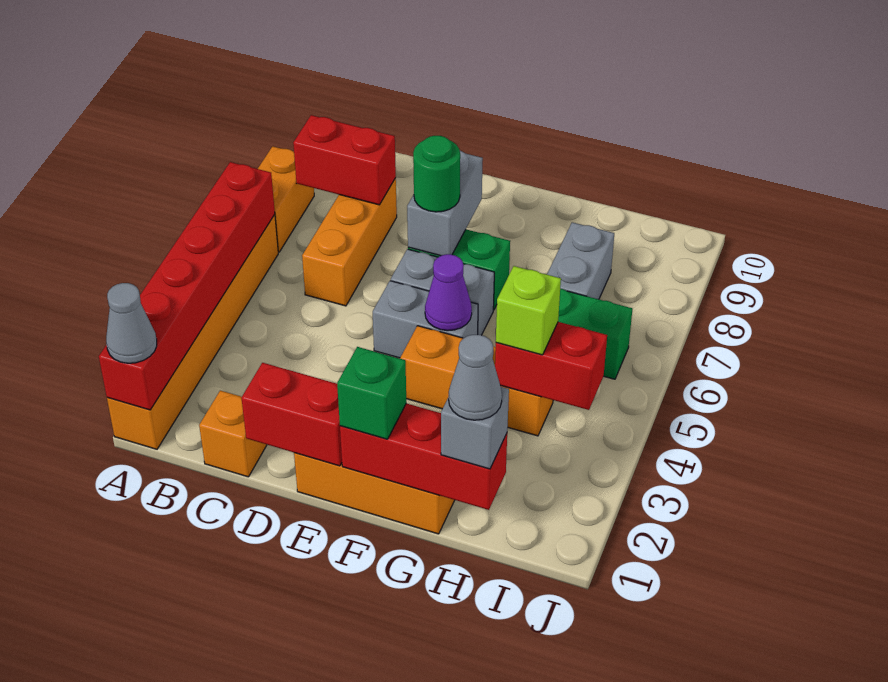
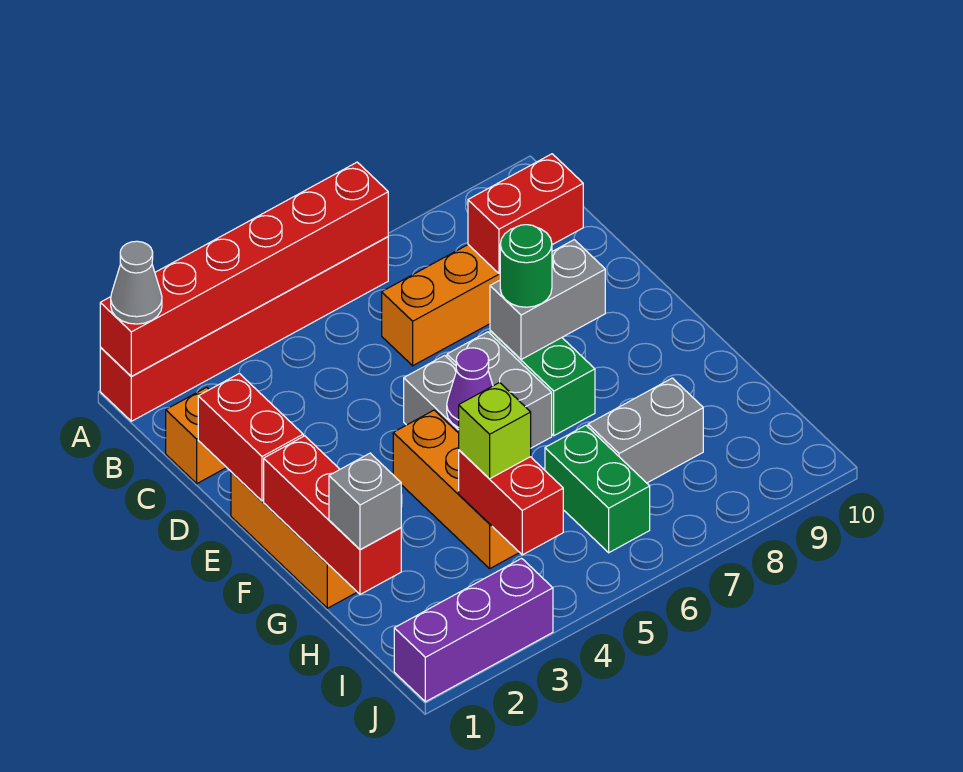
orange brick A1:A6 level 1 -> red brick A1:A6 level 1
orange brick A7:A8 level 1 -> none
red brick B8:C8 level 2 -> red brick C8:C9 level 2
green brick F1 level 3 -> none
grey cone H1 level 4 -> none
none -> purple brick J1:J3 level 1

